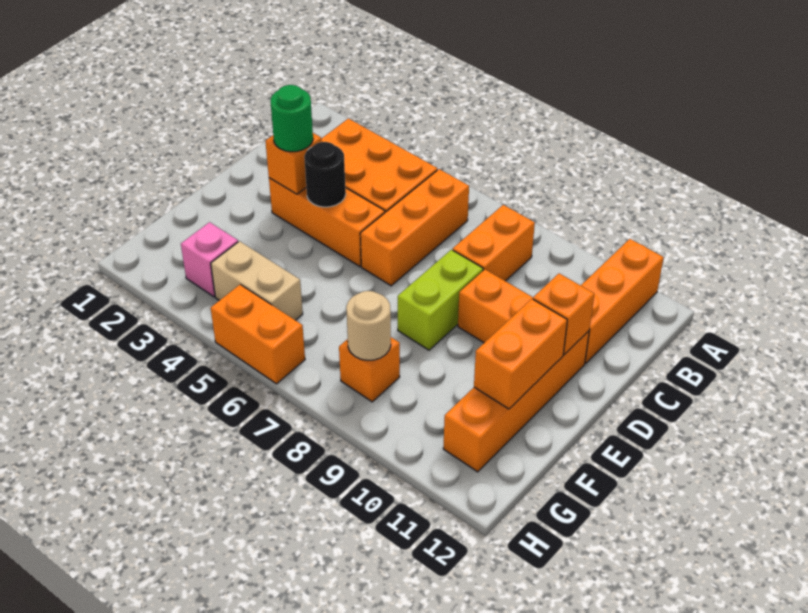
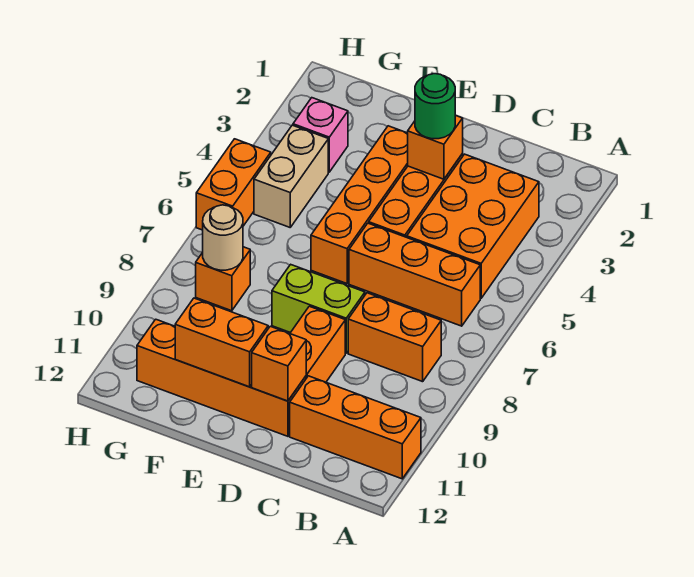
black round brick D4 level 2 -> none
none -> orange brick E3:E6 level 1

